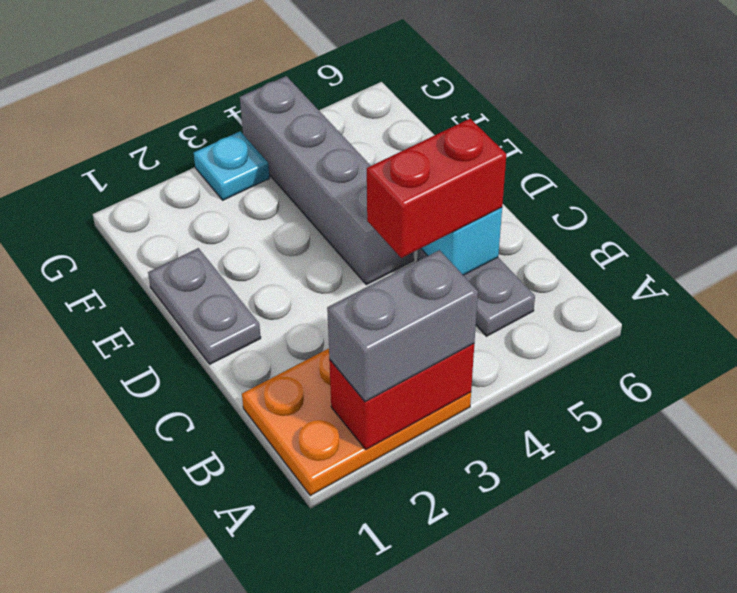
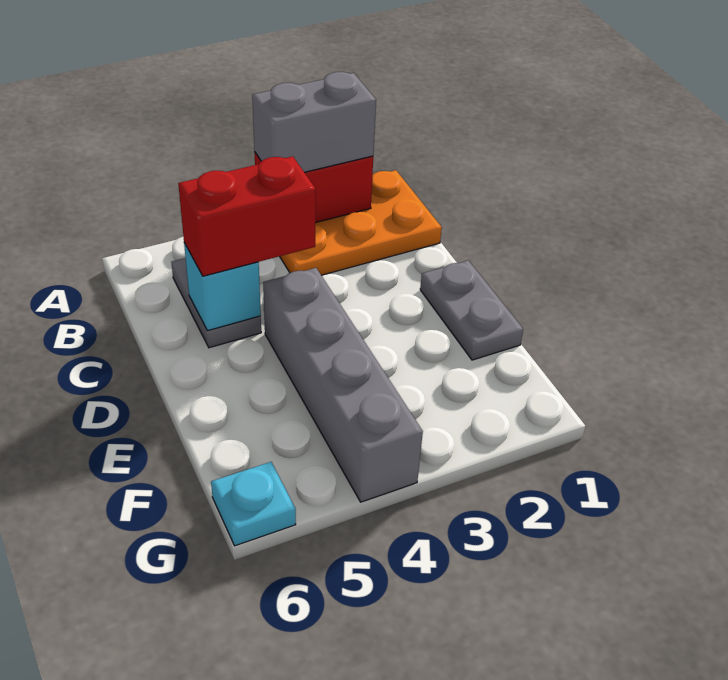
cyan plate G3 level 1 -> cyan plate G6 level 1

